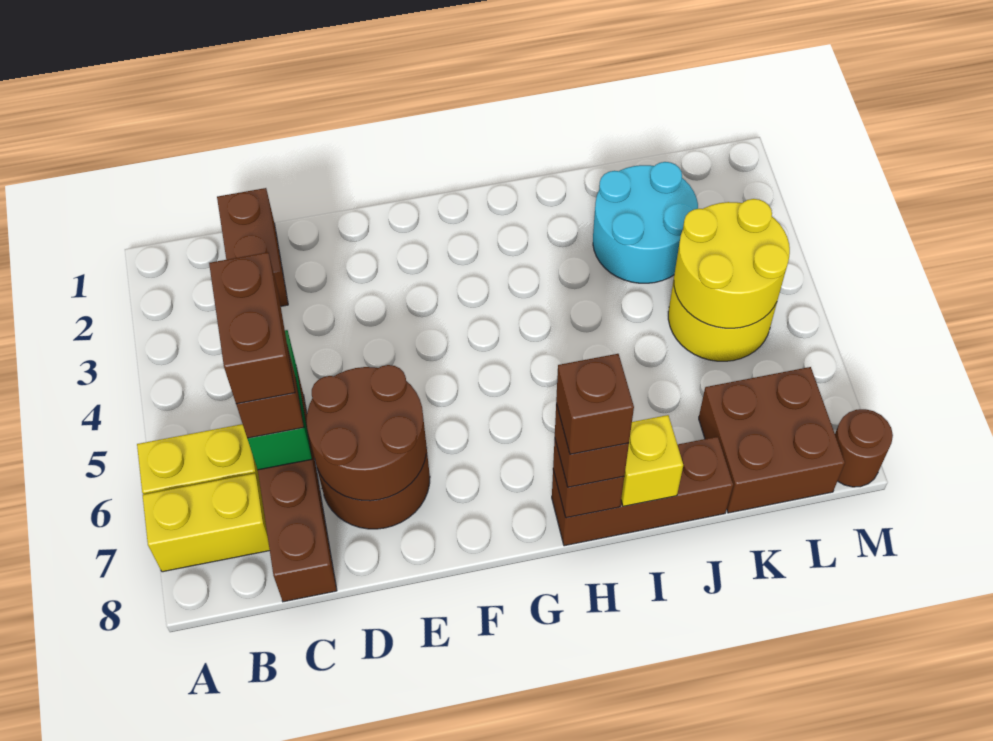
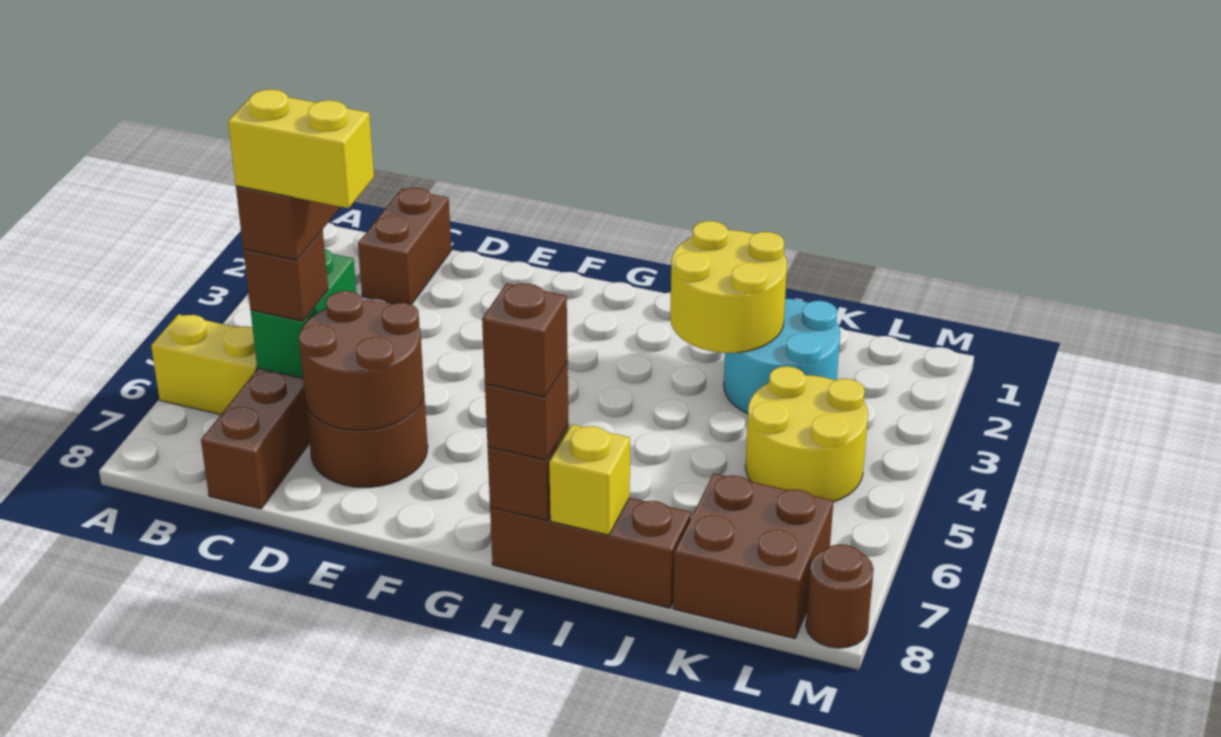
yellow brick A7:B7 level 1 -> yellow brick C6:D6 level 5
yellow round brick K4:L5 level 2 -> yellow round brick I2:J3 level 2

